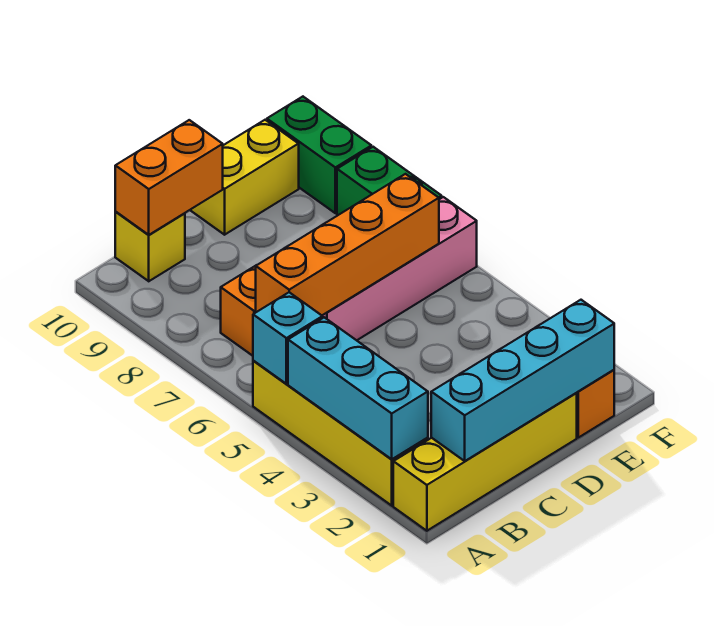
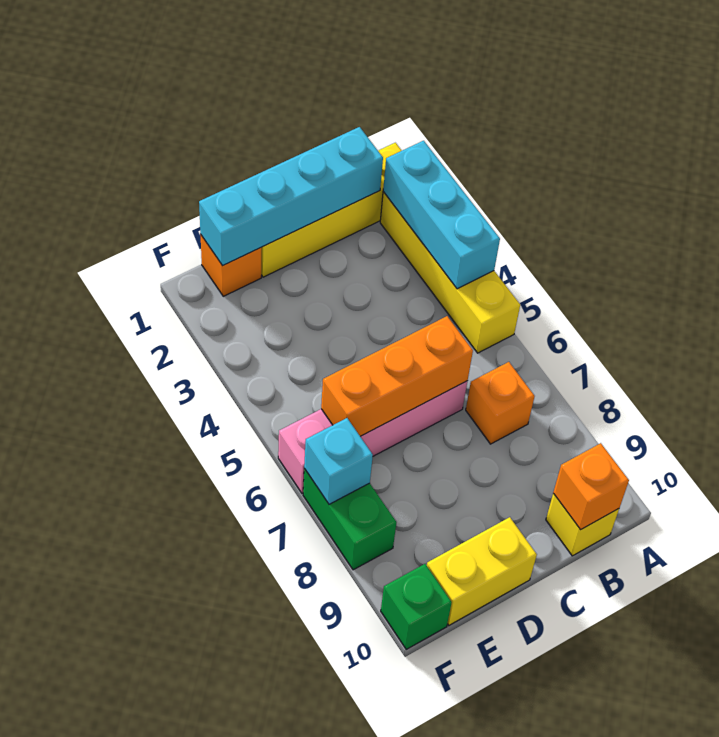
cyan brick A5 level 2 -> cyan brick F7 level 2
orange brick B6:E6 level 2 -> orange brick C6:E6 level 2
orange brick B10:C10 level 2 -> orange brick B10 level 2
green brick F9:F10 level 1 -> green brick F10 level 1

